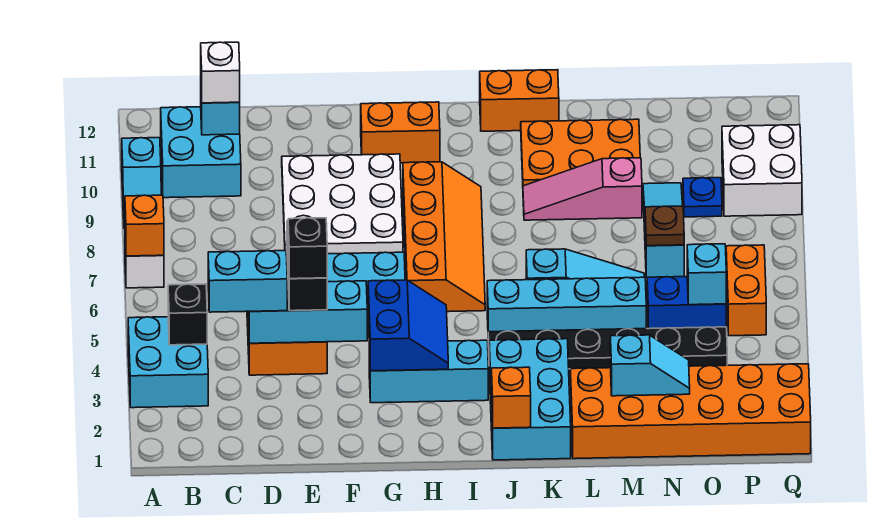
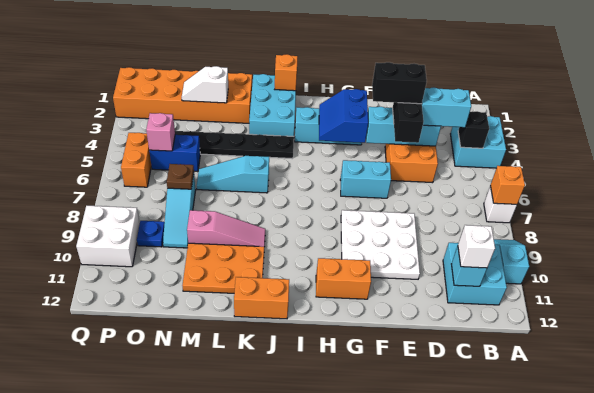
black brick E4 level 4 -> black brick E4:F4 level 4
orange slope H6:I9 level 1 top H -> none
cyan brick J5:M5 level 1 -> none
cyan slope M2:N2 level 2 top M -> white slope M2:N2 level 2 top M
cyan brick O5 level 2 -> pink brick O5 level 2

